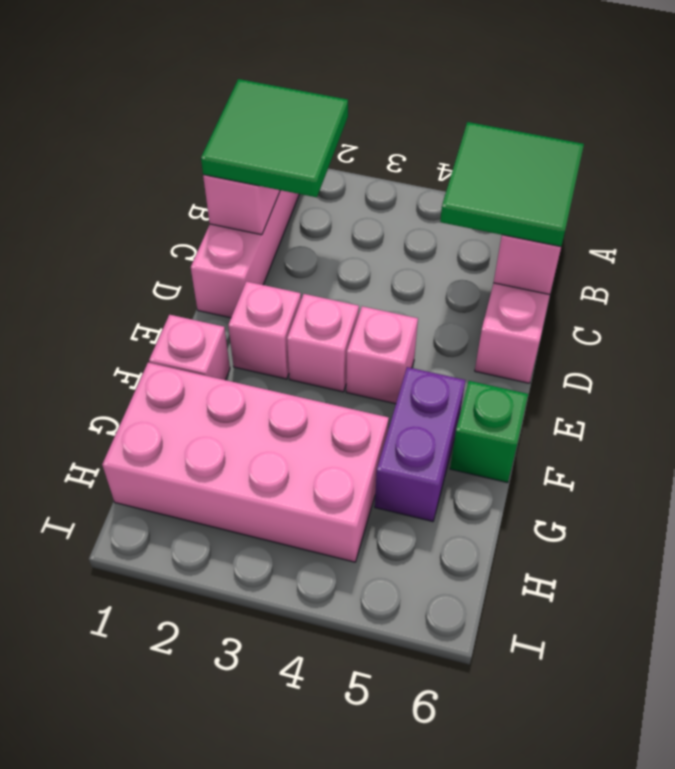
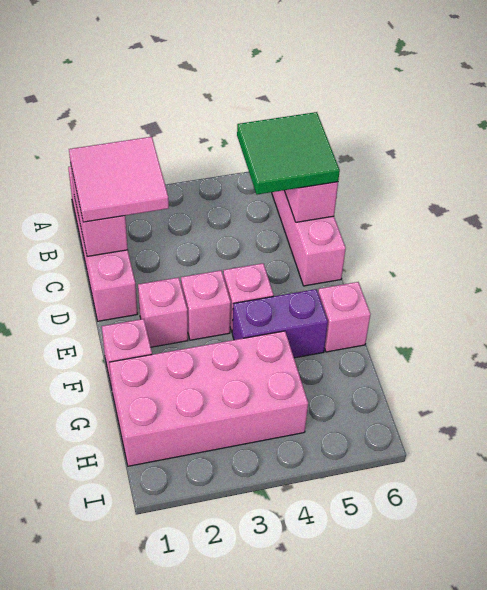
green tile B1:C2 level 3 -> pink tile B1:C2 level 3
purple brick F5:G5 level 1 -> purple brick F4:F5 level 1
green brick F6 level 1 -> pink brick F6 level 1

